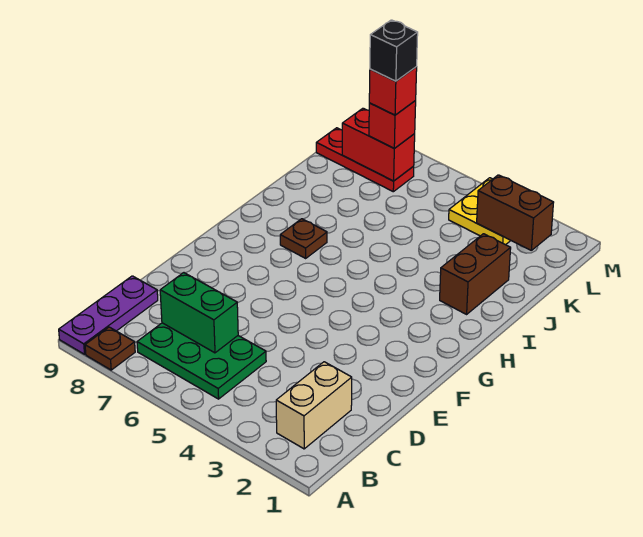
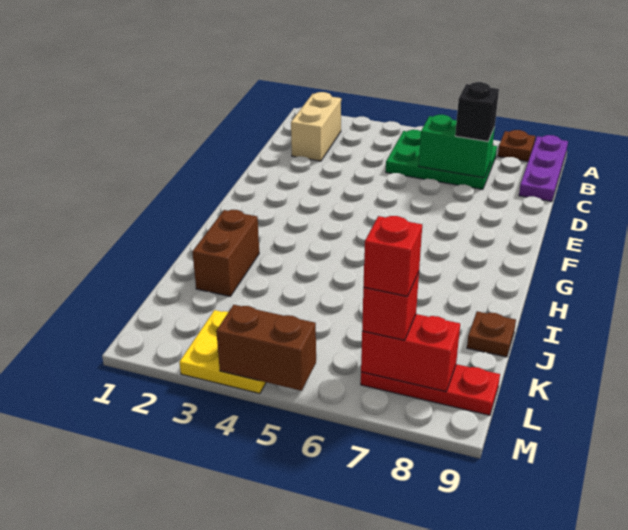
brown plate H7 level 1 -> brown plate J9 level 1
brown brick L2:L3 level 2 -> brown brick M4:M5 level 2
black brick L7 level 5 -> black brick C7 level 3

